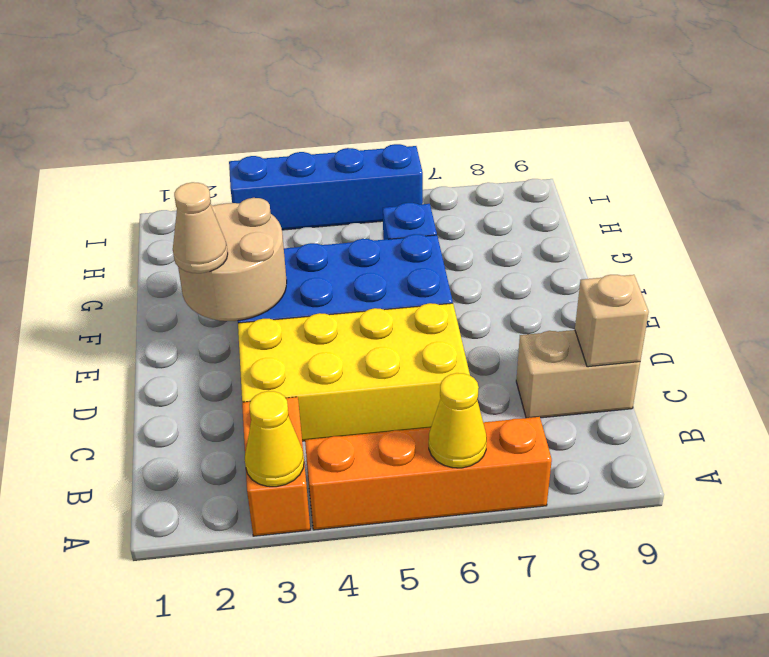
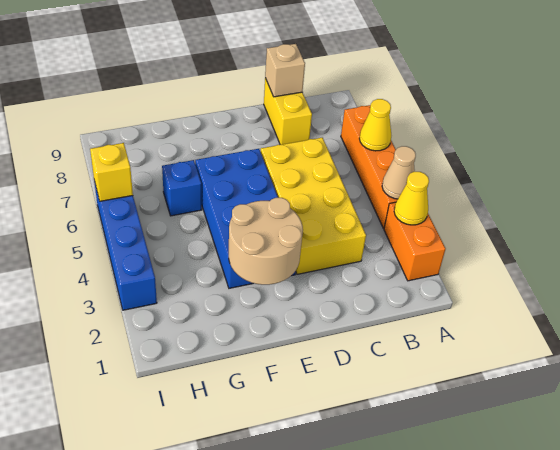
orange brick A3:B3 level 1 -> orange brick A2:A3 level 1
tan brick C8:C9 level 1 -> yellow brick C8:C9 level 1
tan cone E2 level 3 -> tan cone A4 level 2
none -> yellow brick I6 level 2

